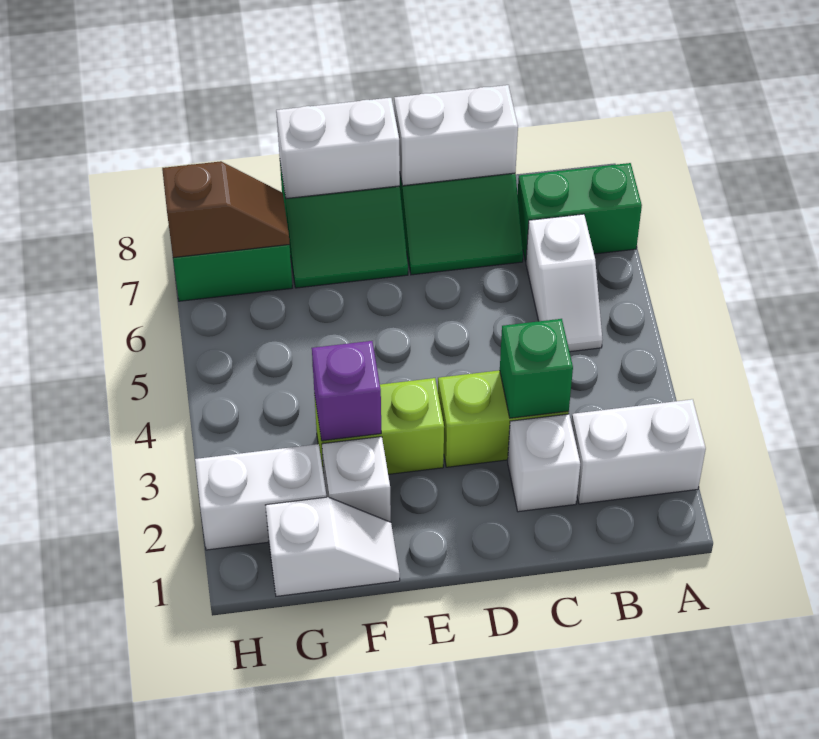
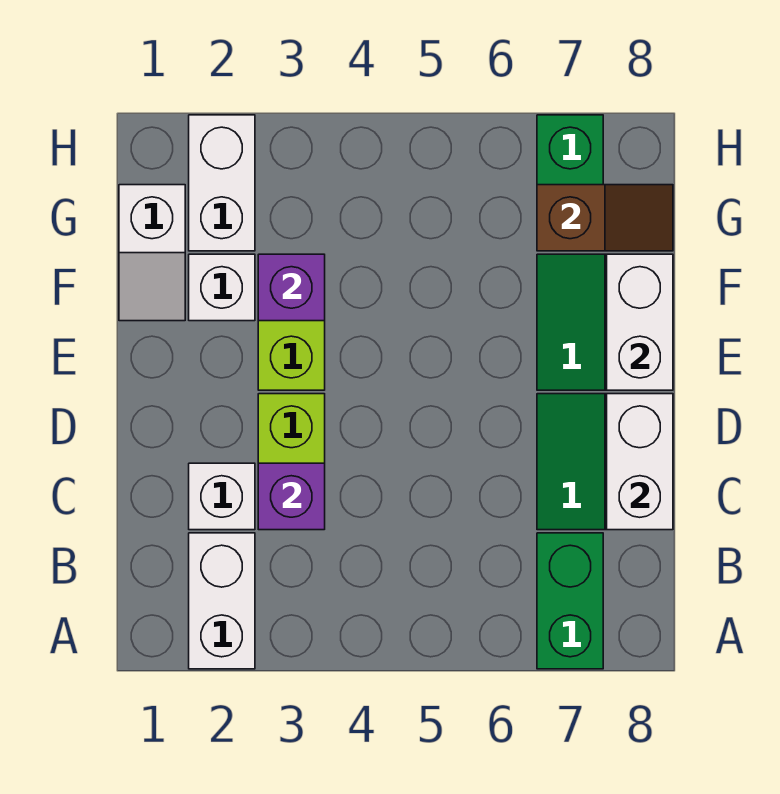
white slope B5:B6 level 1 top 6 -> none
green brick C3 level 2 -> purple brick C3 level 2
brown slope G7:H7 level 2 top H -> brown slope G7:G8 level 2 top 7

